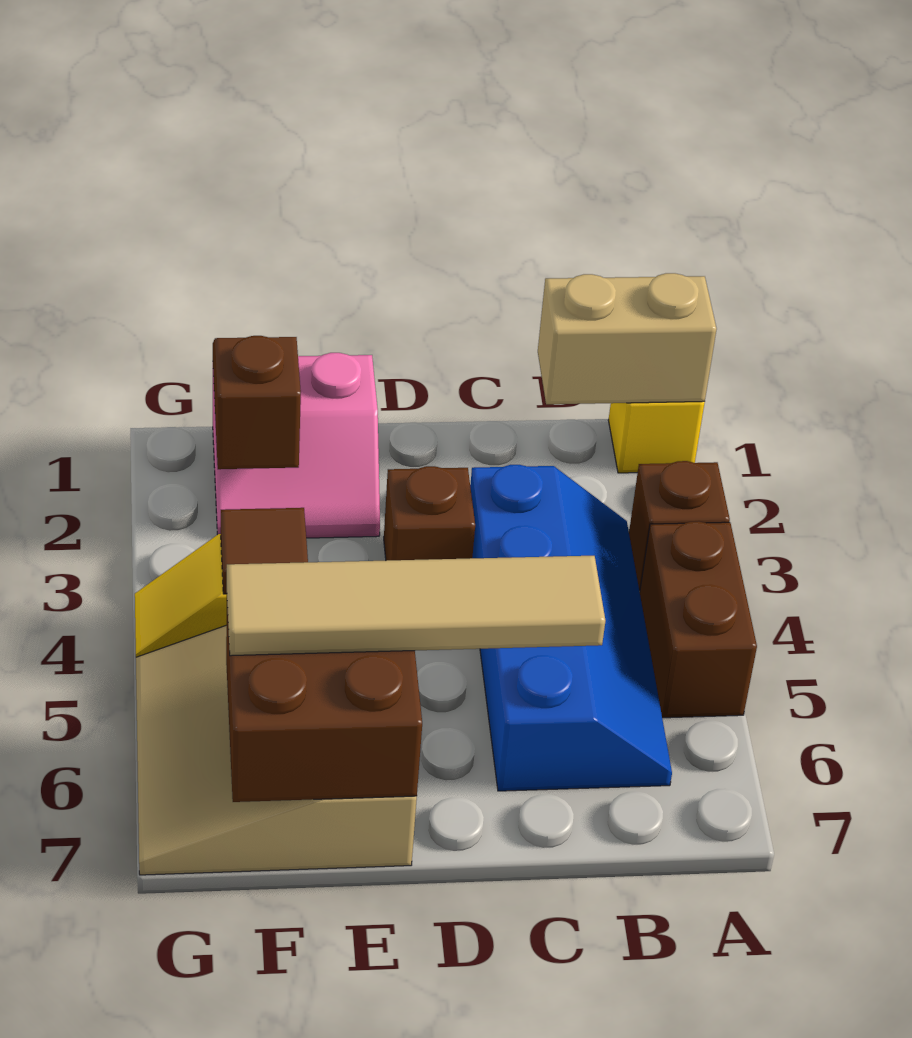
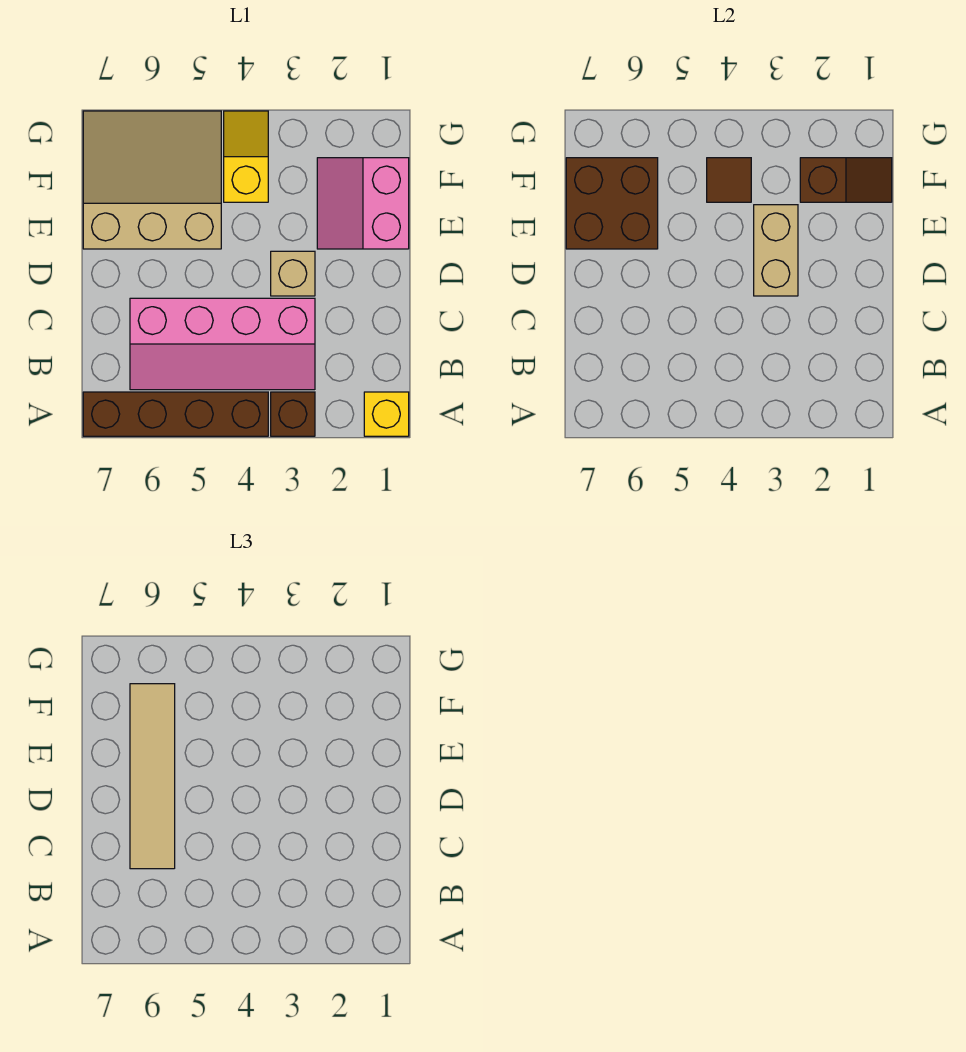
tan brick A1:B1 level 2 -> tan brick D3:E3 level 2
brown brick A4:A5 level 1 -> brown brick A4:A7 level 1
blue slope B3:C6 level 1 top C -> pink slope B3:C6 level 1 top C
brown brick D3 level 1 -> tan brick D3 level 1

